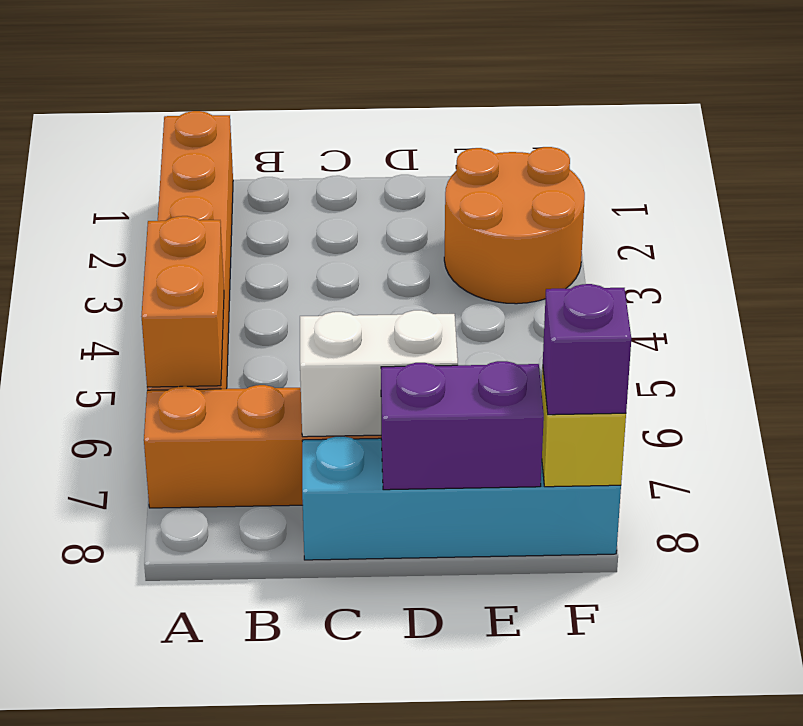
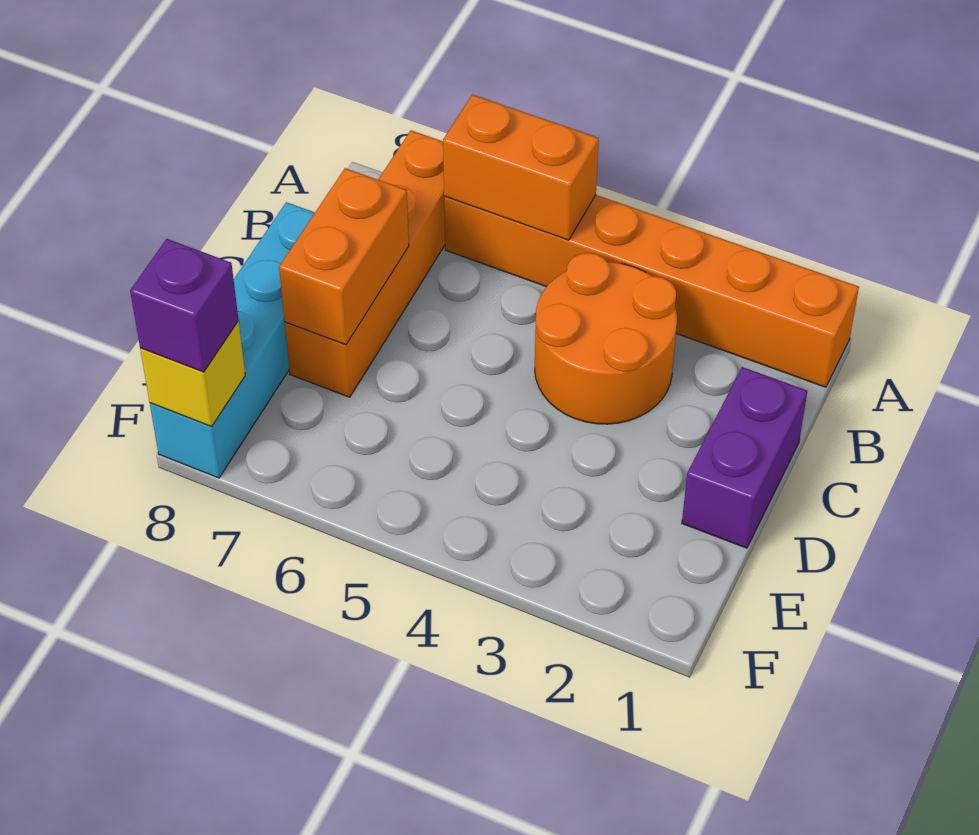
white brick C7:D7 level 2 -> orange brick C7:D7 level 2
purple brick D8:E8 level 2 -> purple brick C1:D1 level 1
orange round brick E2:F3 level 1 -> orange round brick B3:C4 level 1

